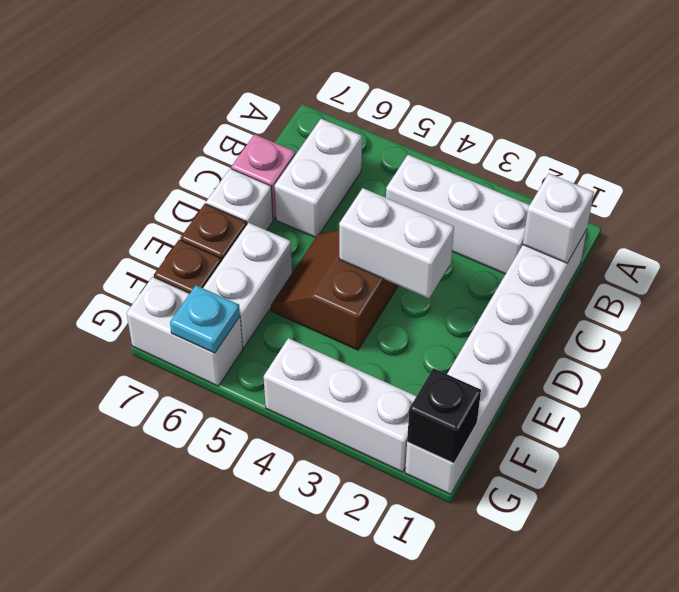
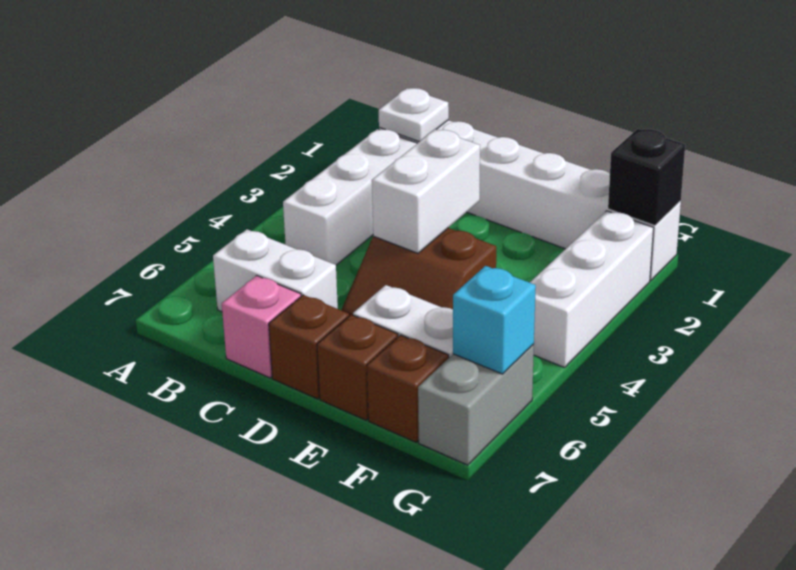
white brick B1 level 2 -> white plate B1 level 2
white brick D7 level 1 -> brown brick D7 level 1
white brick G6:G7 level 1 -> grey brick G6:G7 level 1
cyan plate G6 level 2 -> cyan brick G6 level 2

